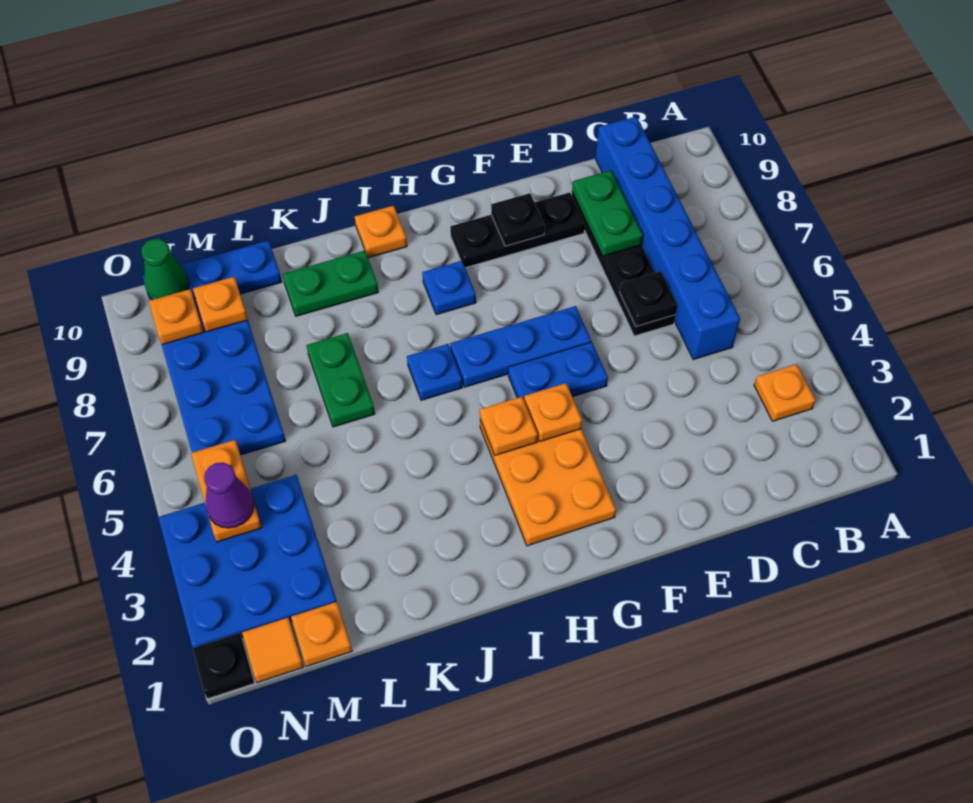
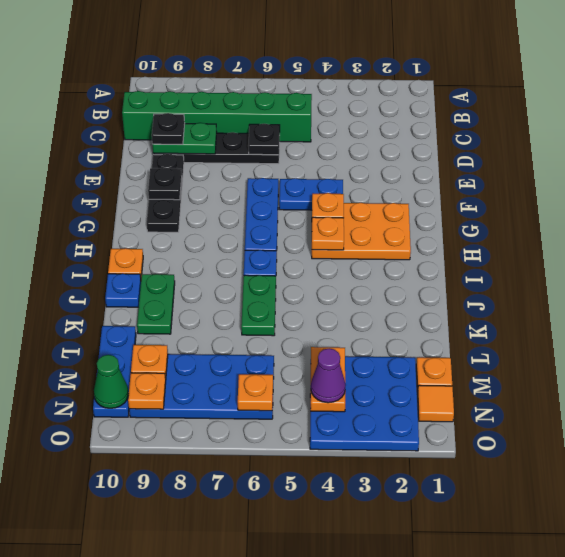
orange plate B3 level 1 -> orange plate N6 level 2
blue brick C5:C10 level 1 -> green brick C5:C10 level 1
blue plate F5:G5 level 1 -> blue plate F4:F5 level 1
blue plate H8 level 1 -> blue plate J10 level 1
green plate K6:K7 level 1 -> green plate J6:K6 level 1
orange plate N4:N5 level 2 -> orange plate M4:N4 level 2
black plate O1 level 1 -> black plate D9 level 3

